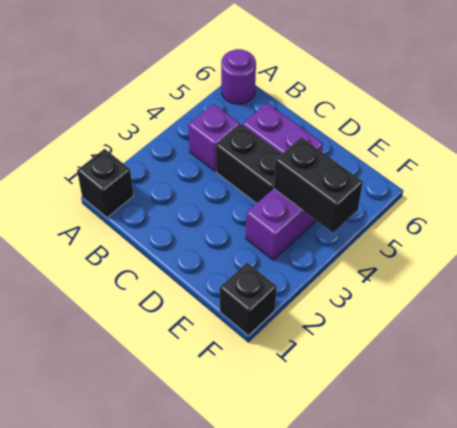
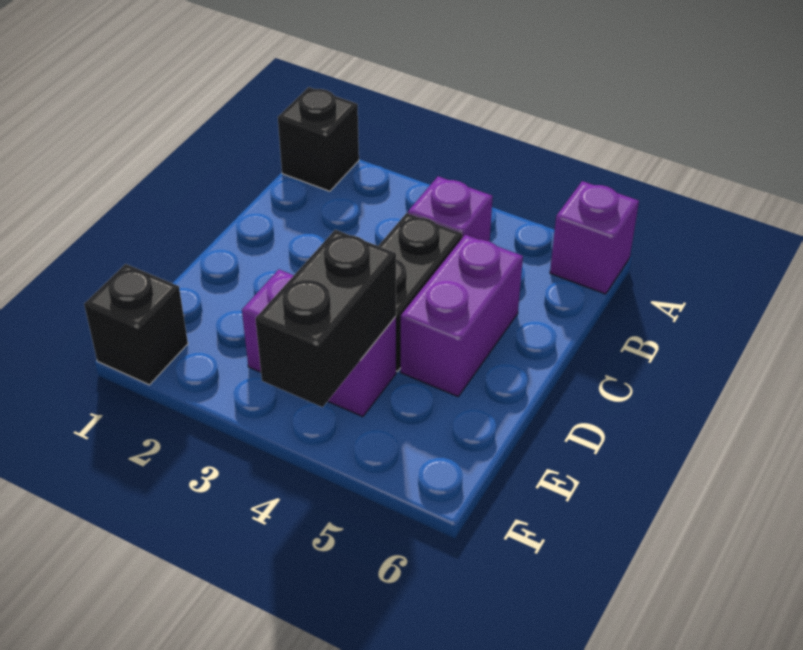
purple round brick A6 level 1 -> purple brick A6 level 1

